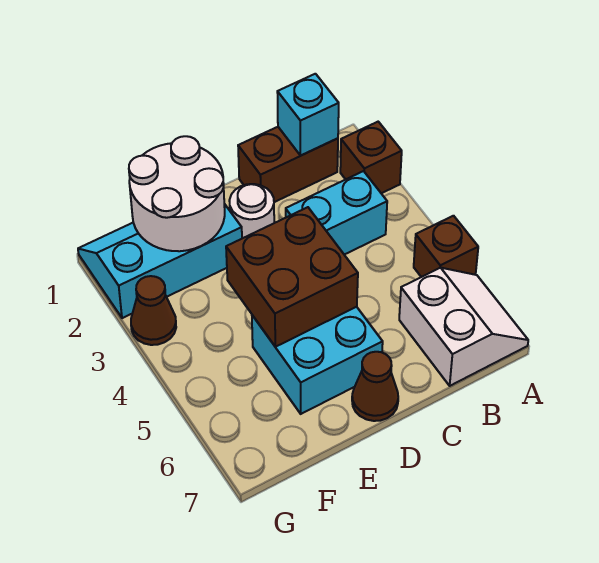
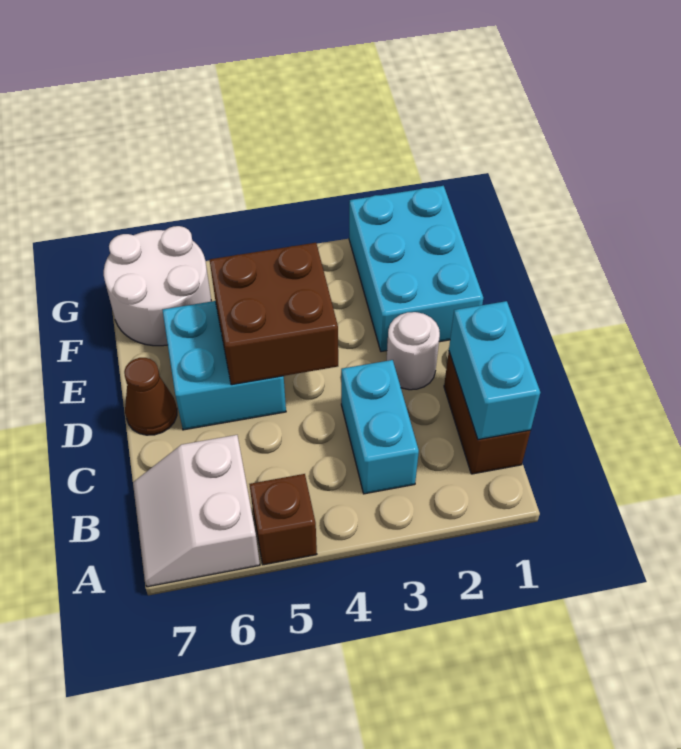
brown brick A2 level 1 -> none
white slope A6:B7 level 1 top B -> white slope A6:B7 level 1 top 6
cyan brick B1 level 2 -> cyan brick B1:C1 level 2
cyan slope E1:G2 level 1 top 2 -> cyan brick E1:G2 level 1
white round brick E1:F2 level 2 -> white round brick F6:G7 level 1
brown cone G3 level 1 -> none

